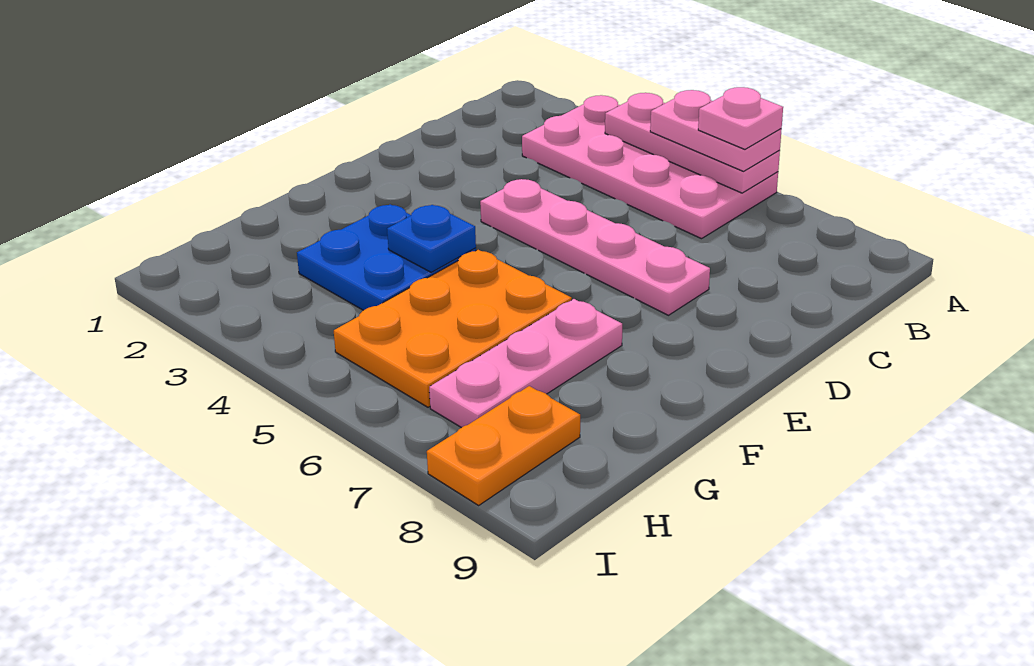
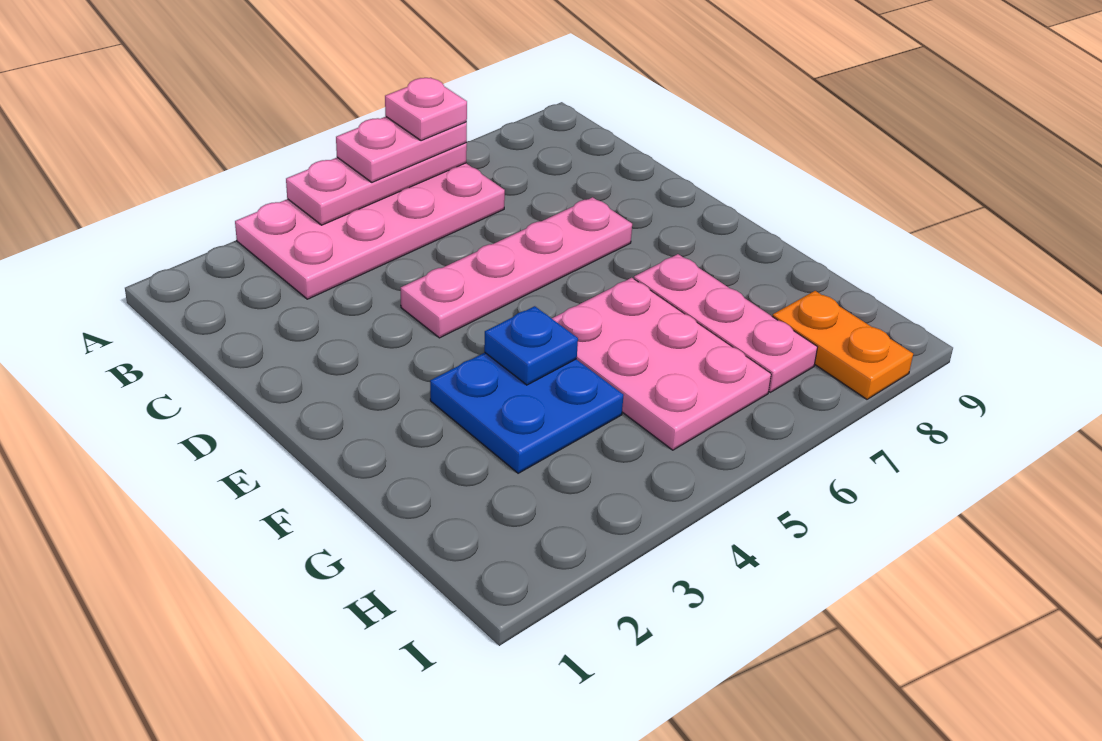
orange plate F5:H6 level 1 -> pink plate F5:H6 level 1

